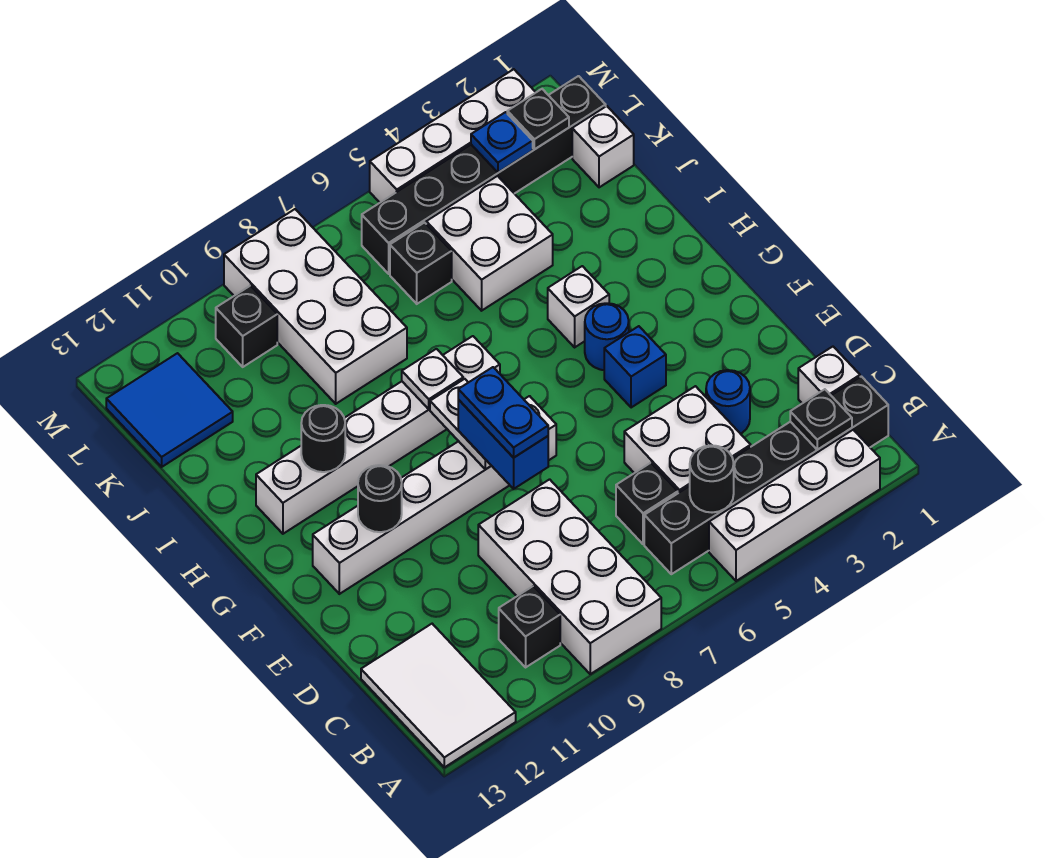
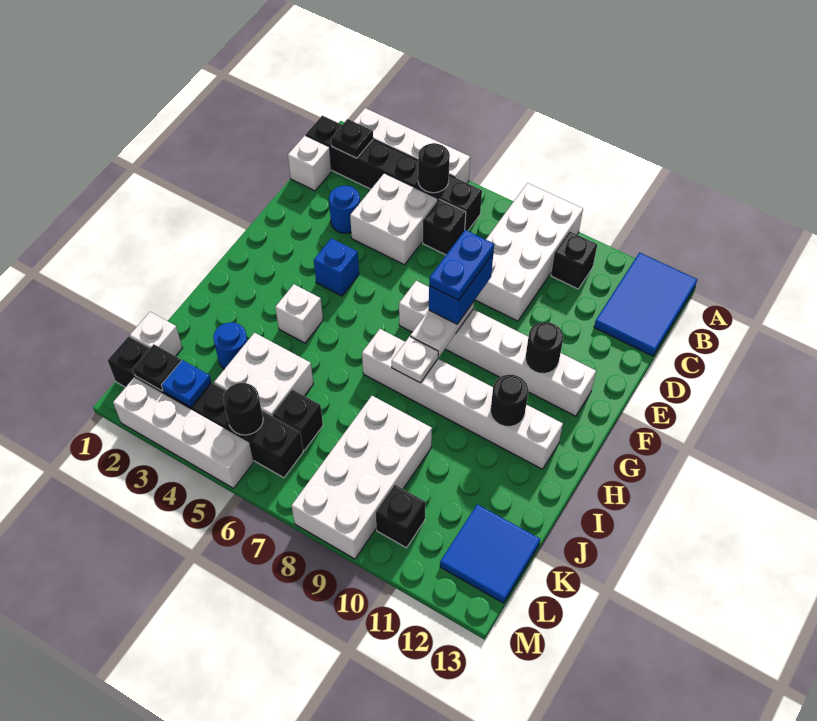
white tile A12:C13 level 1 -> blue tile A12:C13 level 1
blue round brick G4 level 1 -> blue round brick J3 level 1
none -> black round brick L5 level 2

